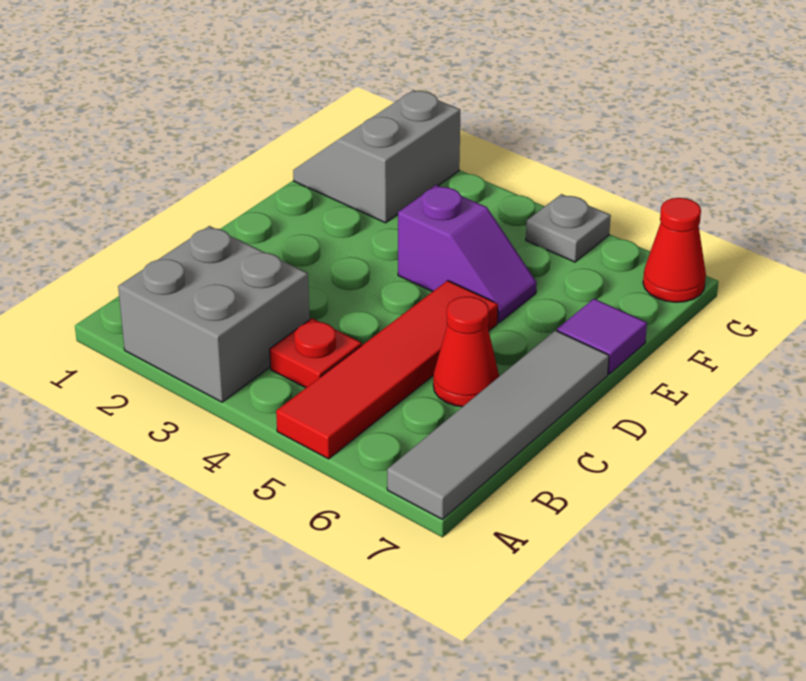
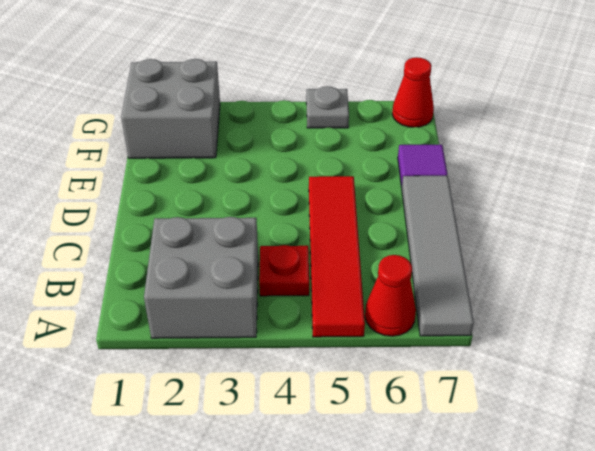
red cone C6 level 1 -> red cone A6 level 1
purple slope E4:E5 level 1 top 4 -> none
grey slope F1:G2 level 1 top 2 -> grey brick F1:G2 level 1

